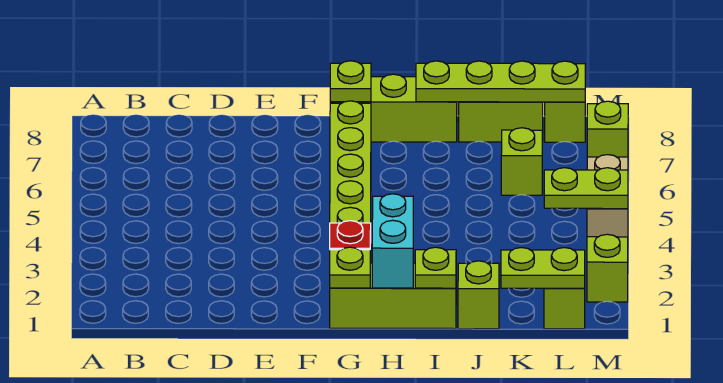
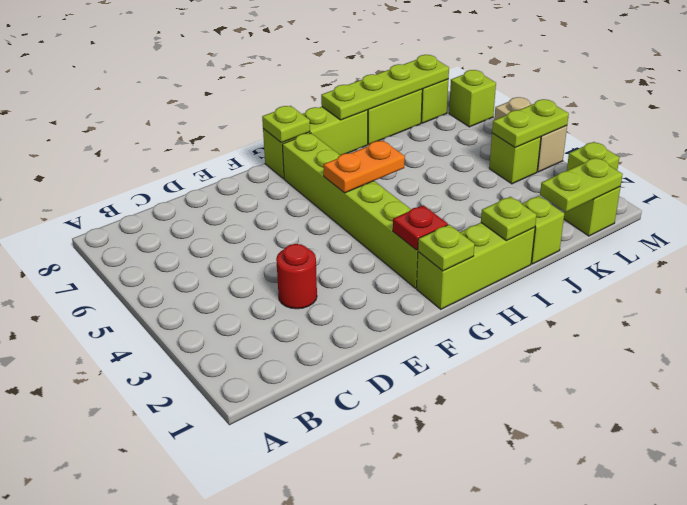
none -> red round brick D3 level 1
none -> orange plate G5:H5 level 2
cyan brick H1:H2 level 2 -> none
lime brick K6 level 1 -> lime brick L4 level 1

